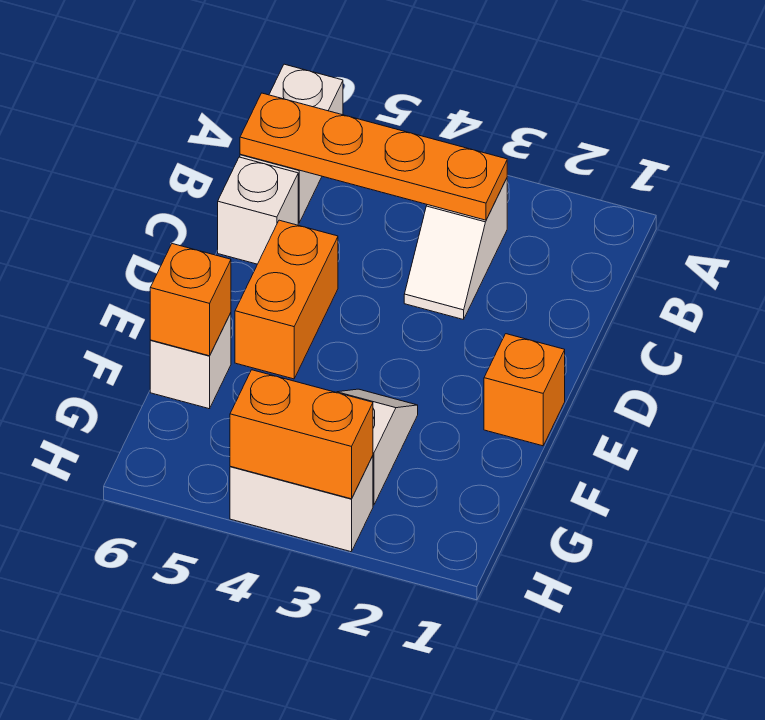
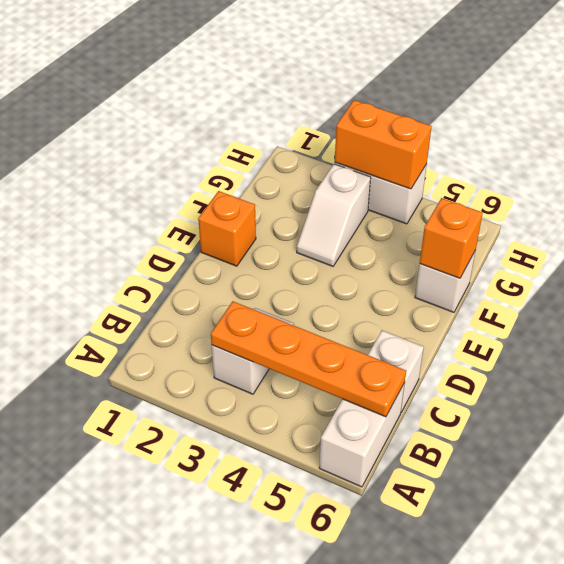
orange brick D5:E5 level 1 -> none

